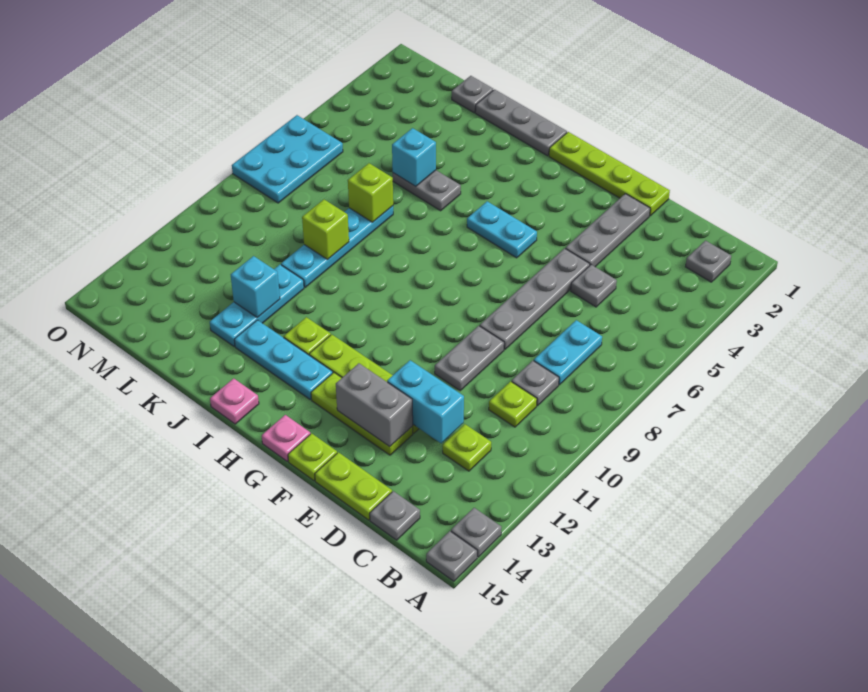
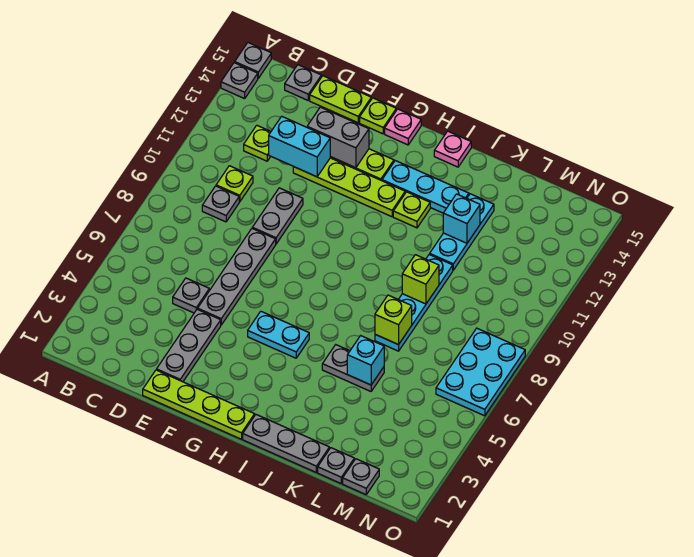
grey plate B2 level 1 -> grey plate M1 level 1
cyan plate C7:C8 level 1 -> none

